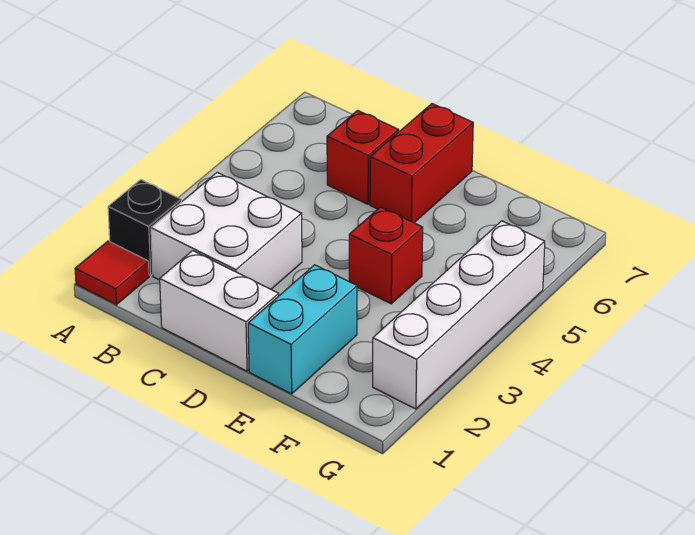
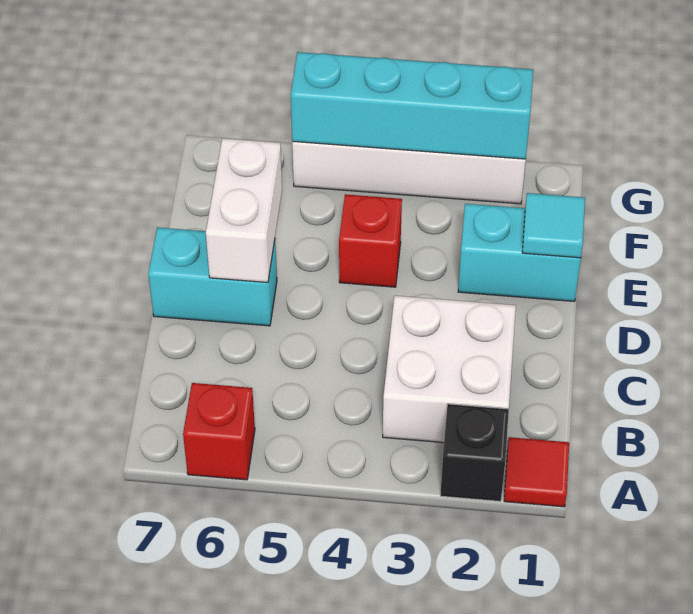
white brick C1:D1 level 1 -> white brick D6:E6 level 2
red brick C6 level 1 -> red brick A6 level 1
red brick D6:D7 level 1 -> cyan brick D6:D7 level 1
none -> cyan tile E1 level 2
none -> cyan brick G2:G5 level 2

